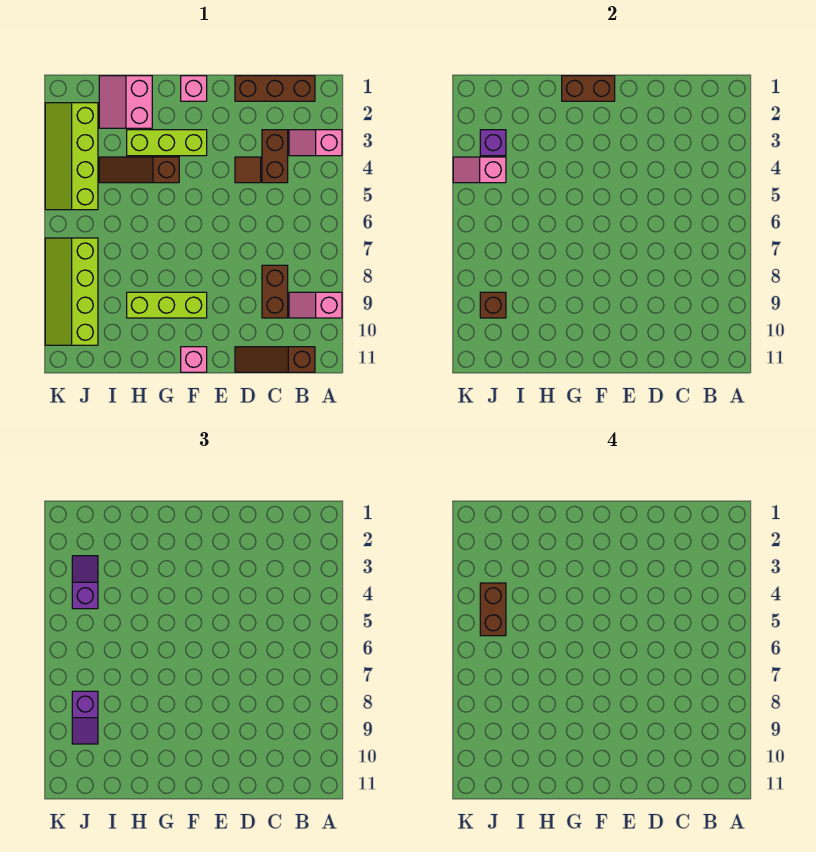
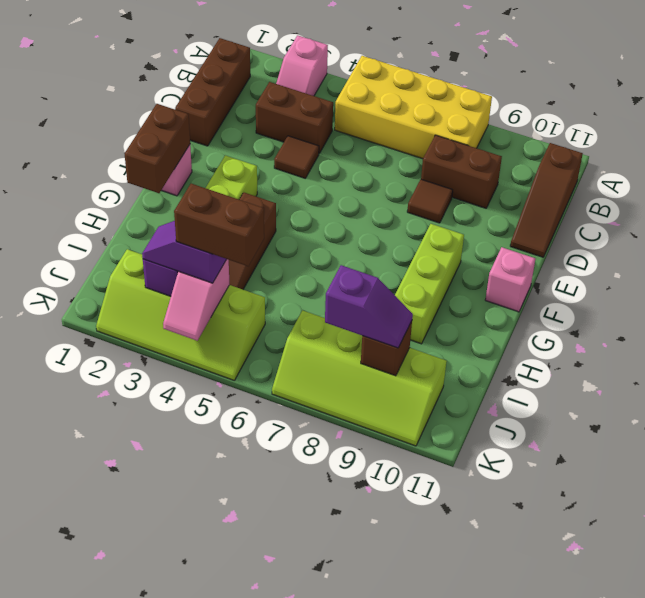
none -> yellow brick A5:B8 level 1
pink slope A9:B9 level 1 top A -> none
none -> brown tile D8 level 1
pink slope H1:I2 level 1 top H -> none

